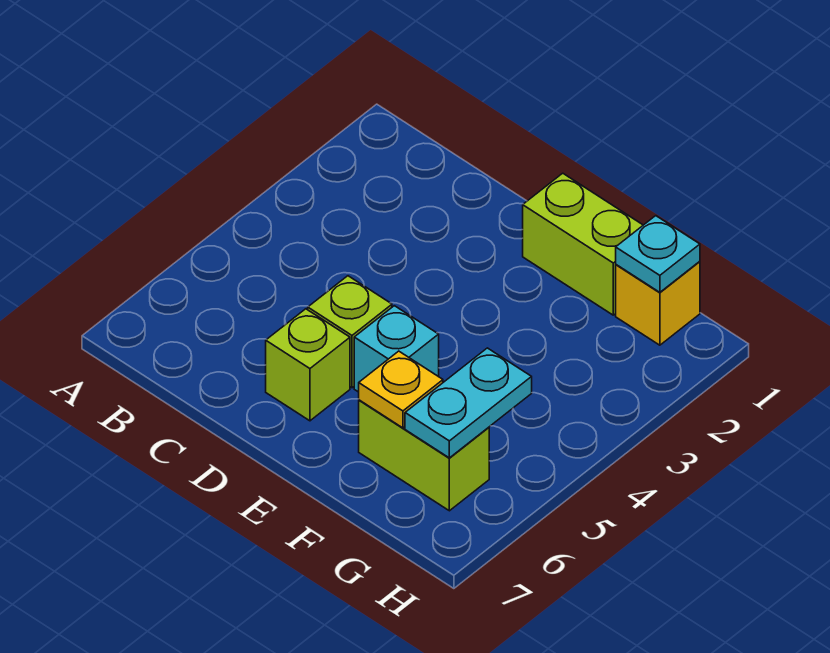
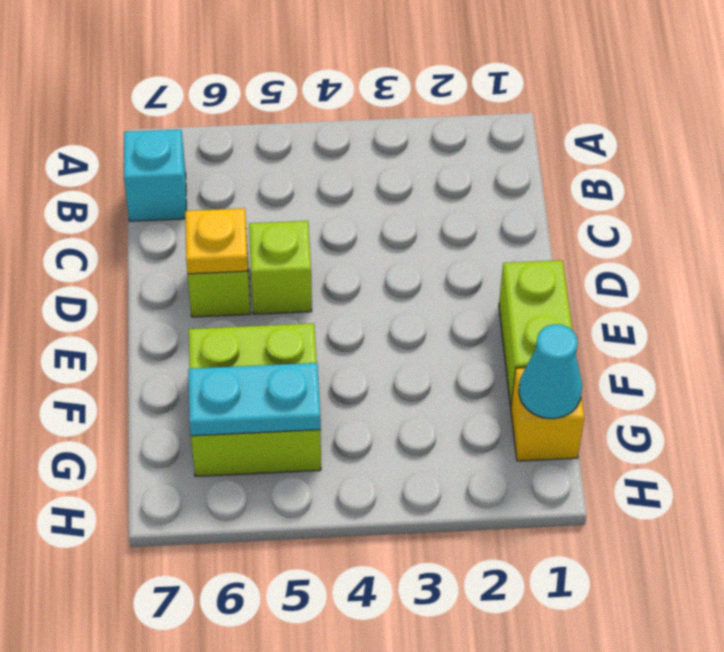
cyan brick E5 level 1 -> cyan brick B7 level 1
lime brick F6:G6 level 1 -> lime brick F5:G6 level 1
yellow plate F6 level 2 -> yellow plate D6 level 2
cyan plate G1 level 2 -> cyan cone G1 level 2

